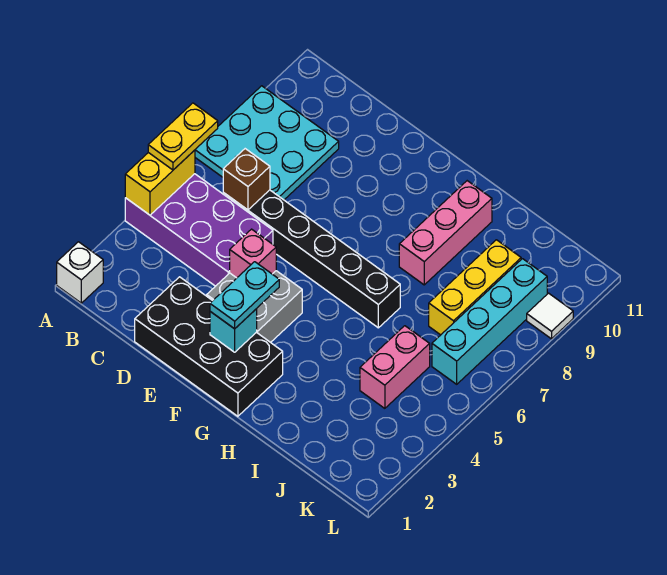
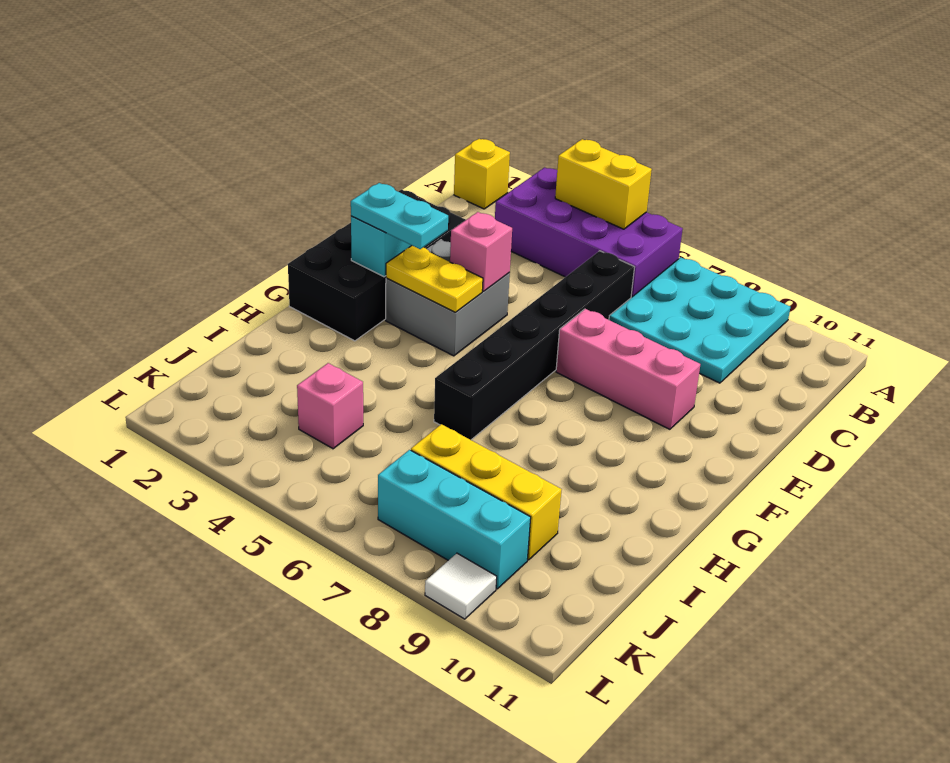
white brick A1 level 1 -> yellow brick A1 level 1
purple brick A4:D5 level 1 -> purple brick A3:B6 level 1
yellow plate A5:A6 level 3 -> yellow plate F3:F4 level 2
brown brick C6 level 2 -> none
pink brick H8:H10 level 1 -> pink brick E7:E9 level 1
pink brick J4:J5 level 1 -> pink brick J4 level 1
cyan brick K6:K9 level 1 -> cyan brick K7:K9 level 1

